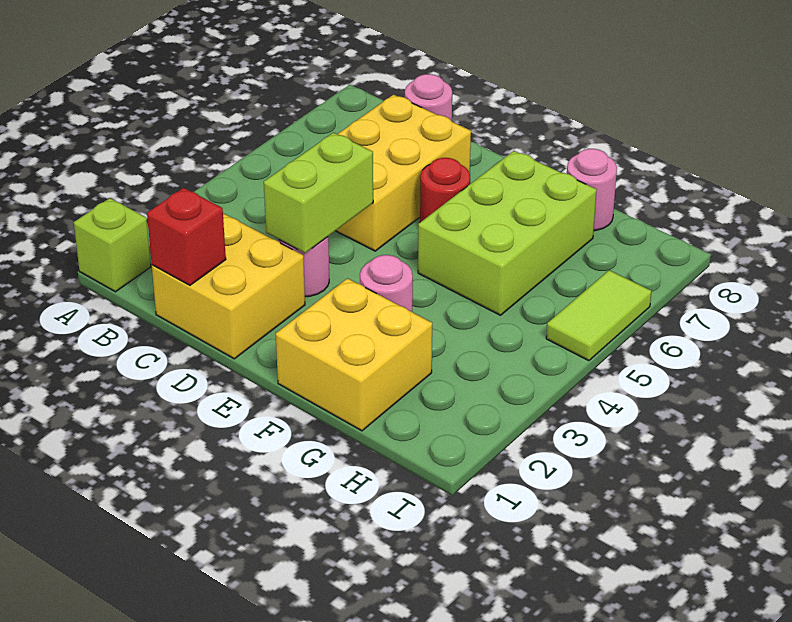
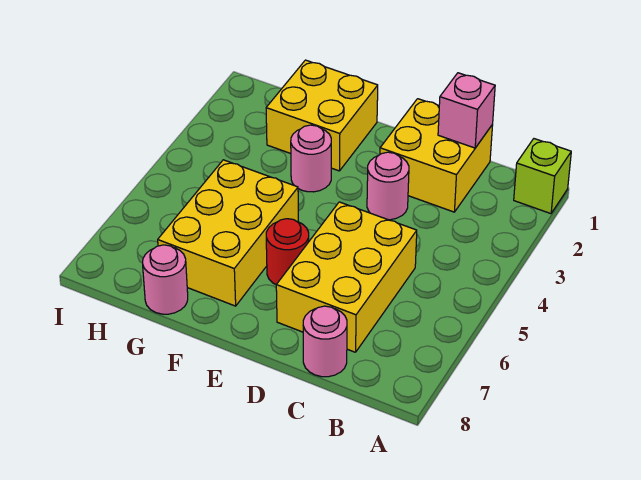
red brick C1 level 2 -> pink brick C1 level 2
lime brick D3:D4 level 2 -> none
lime brick F5:G7 level 1 -> yellow brick F5:G7 level 1
lime tile I5:I6 level 1 -> none

